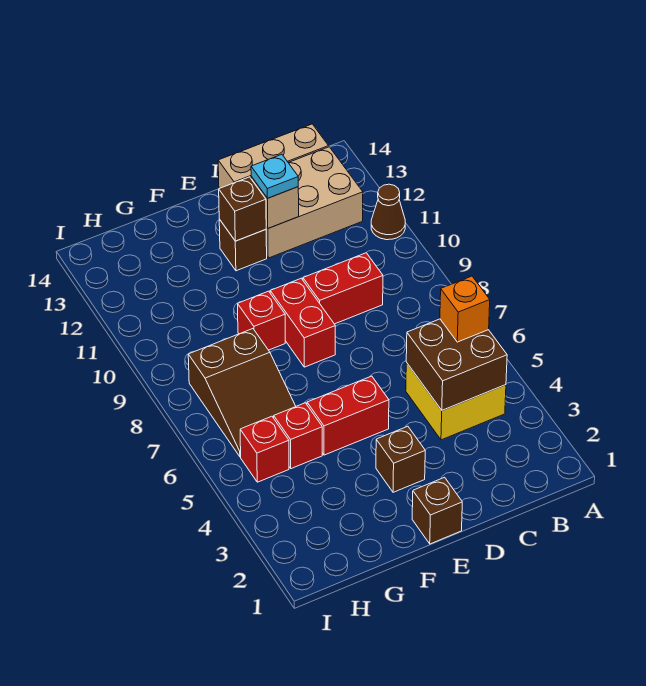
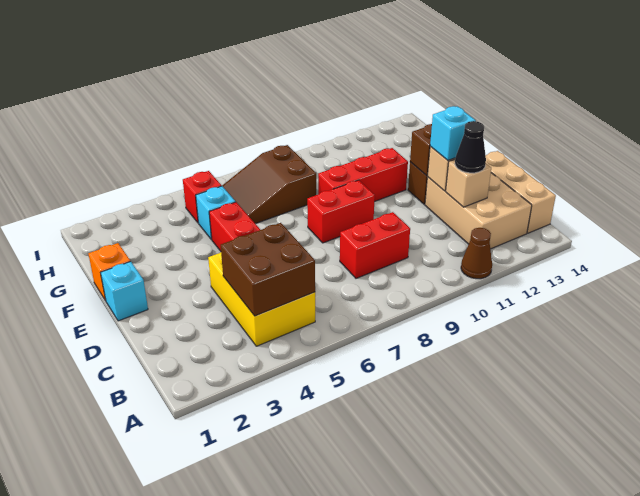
yellow brick B4:C5 level 1 -> yellow brick B4:D5 level 1
orange brick B5 level 3 -> orange brick F1 level 1
red brick C9:D9 level 1 -> red brick C8:C9 level 1
none -> tan brick C12 level 2
none -> black cone C12 level 3
cyan plate D12 level 3 -> cyan brick D12 level 3
brown brick E1 level 1 -> cyan brick E1 level 1
brown brick E3 level 1 -> none
red brick F9 level 1 -> red brick F9:F11 level 1
red brick G5 level 1 -> cyan brick G5 level 1

